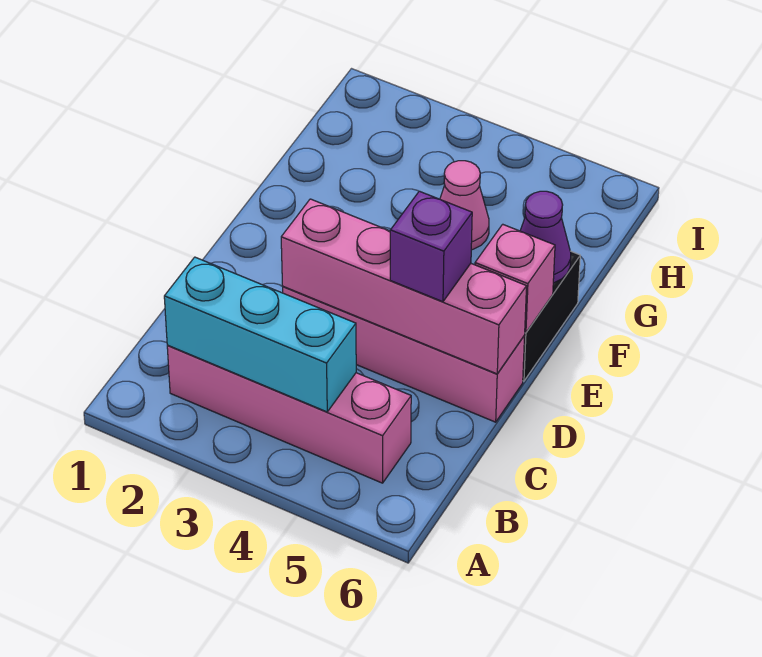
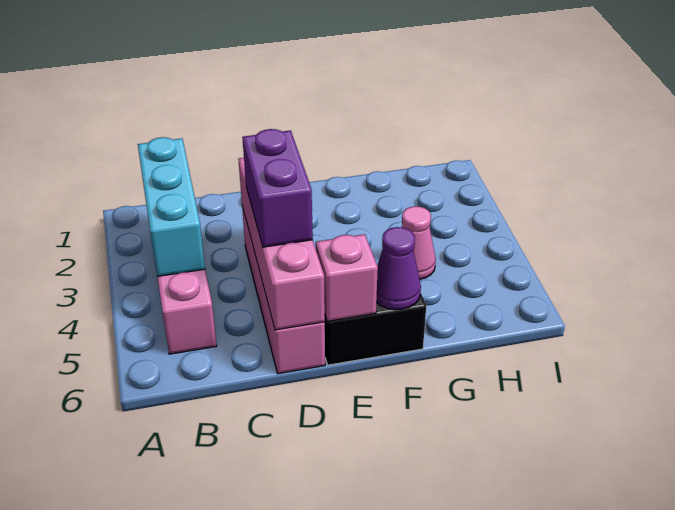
purple brick D5 level 3 -> purple brick D4:D5 level 3

